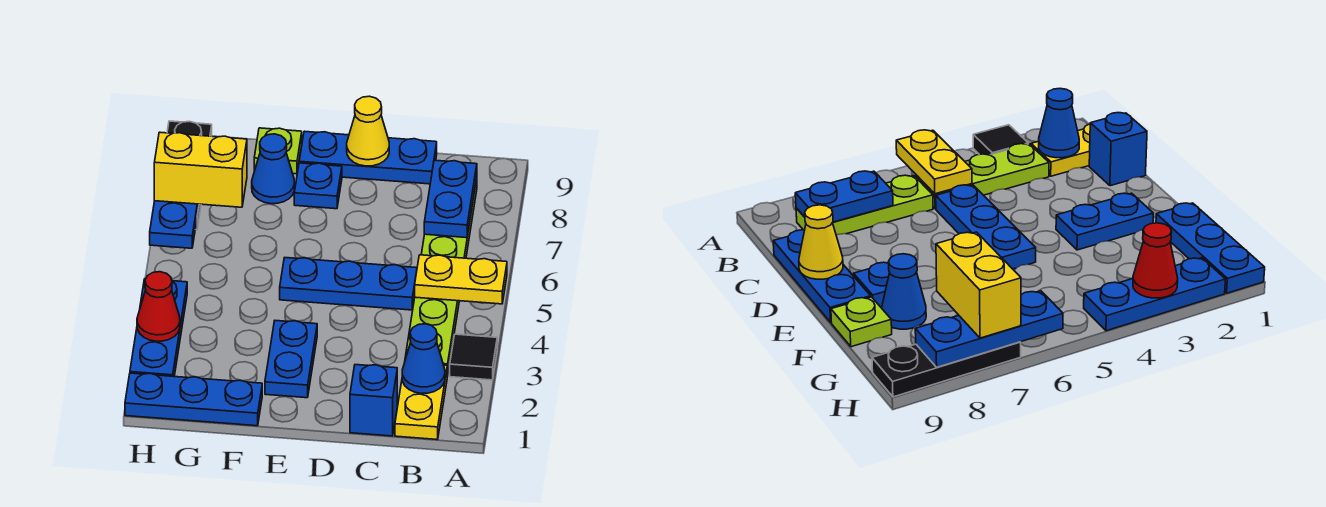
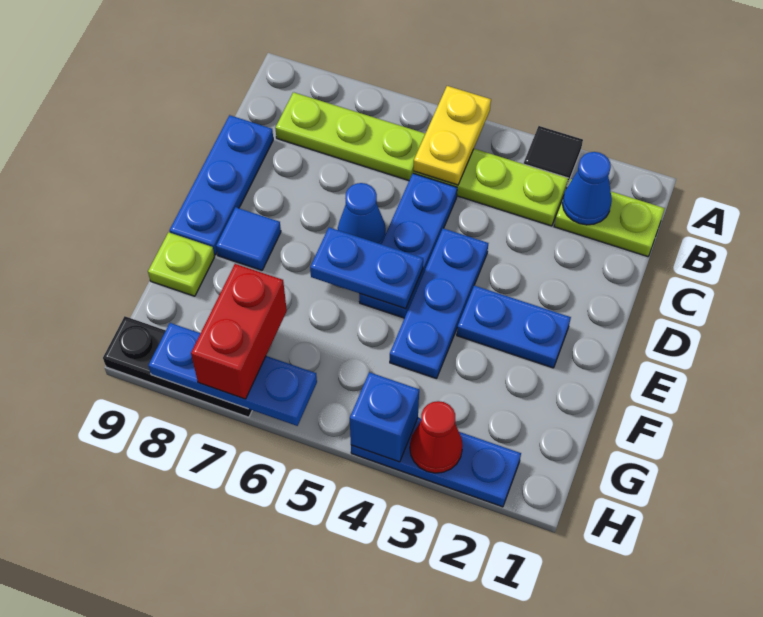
yellow plate B1:B2 level 1 -> lime plate B1:B2 level 1
blue plate B7:B8 level 2 -> blue plate E5:E6 level 2
blue brick C1 level 1 -> blue brick H4 level 2
yellow cone D9 level 2 -> none
blue plate E8 level 1 -> blue tile E8 level 1
blue plate F1:H1 level 1 -> blue plate D4:F4 level 1
blue cone F8 level 1 -> blue cone D6 level 1
yellow brick G7:H7 level 3 -> red brick G7:H7 level 3

